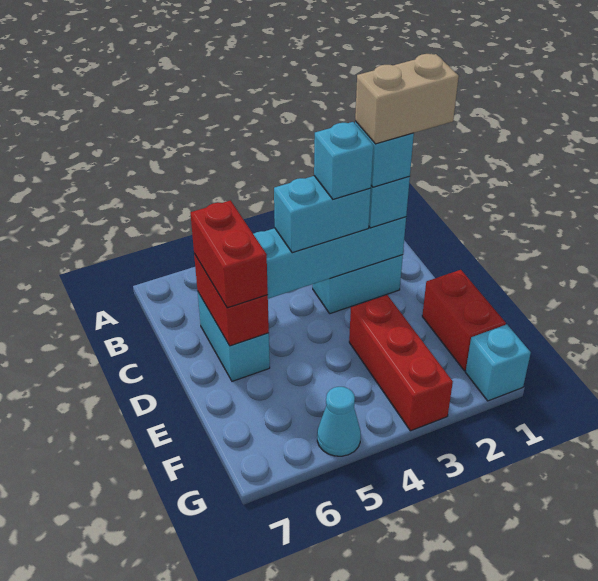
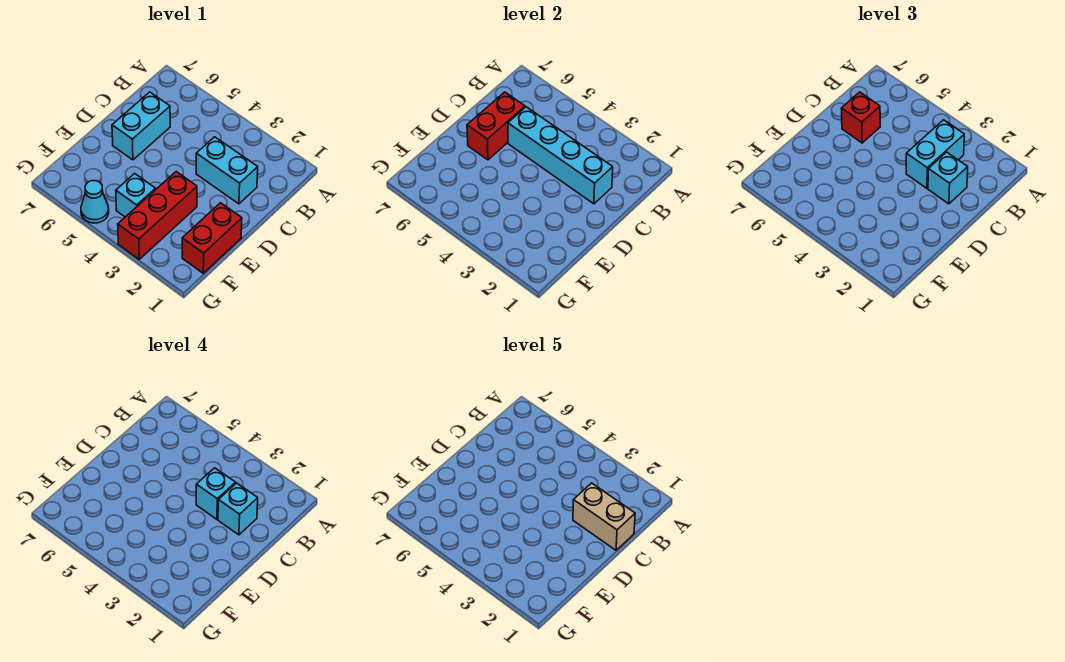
cyan brick C3:C4 level 3 -> cyan brick B3:C3 level 3
red brick C6:D6 level 3 -> red brick C6 level 3
cyan brick G1 level 1 -> cyan brick F4 level 1

